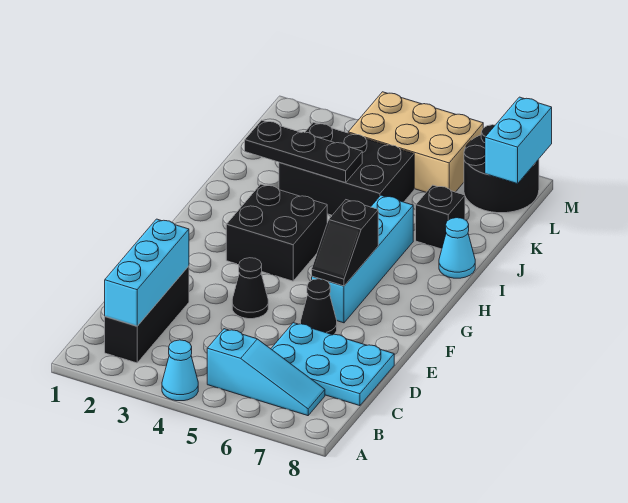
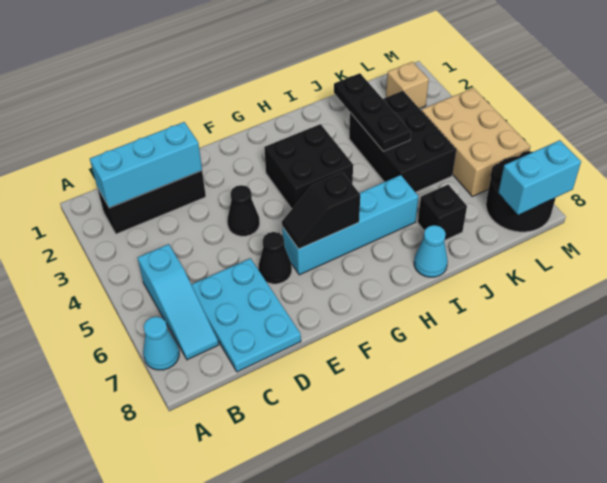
cyan cone A4 level 1 -> cyan cone A7 level 1
none -> tan brick L2 level 1

